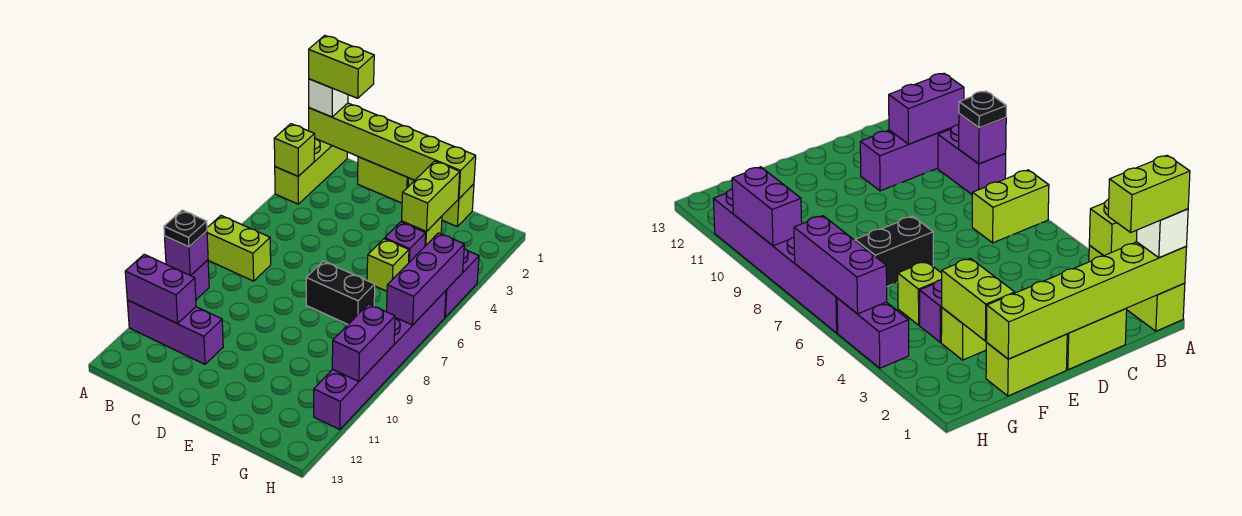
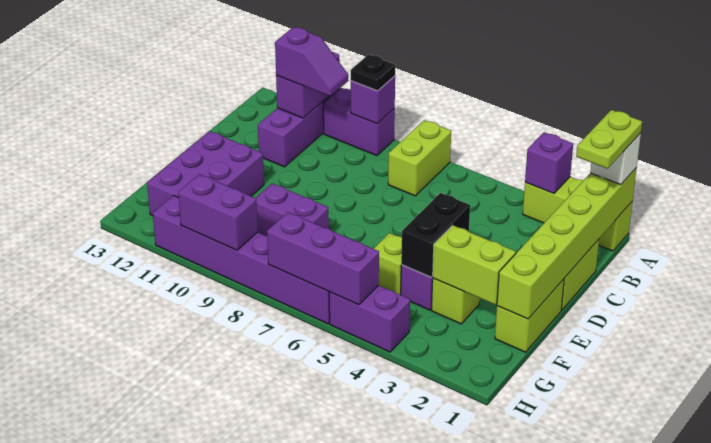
lime brick A1:B1 level 4 -> lime plate A1:B1 level 4
lime brick A3 level 2 -> purple brick A3 level 2
none -> purple slope B10:B11 level 3 top 11
black brick E7:F7 level 1 -> black brick E4:F4 level 2
none -> purple brick E11:G12 level 1
none -> purple brick F8:F9 level 1

